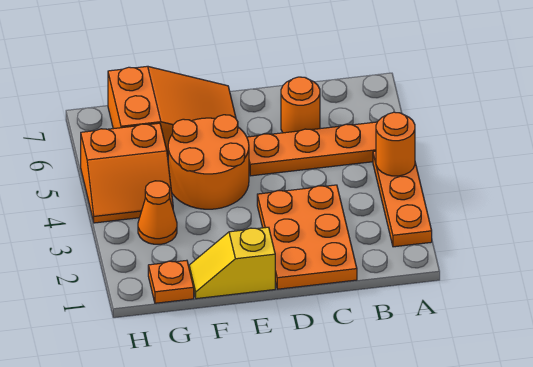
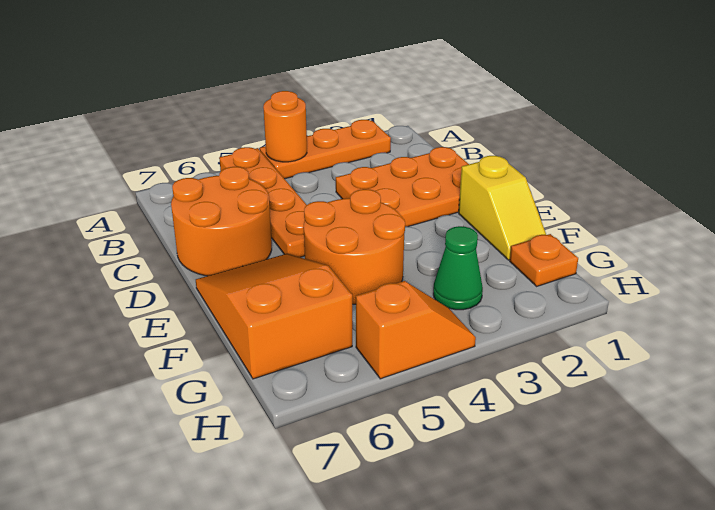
orange round brick C6 level 1 -> orange round brick C6:D7 level 1
orange cone G3 level 1 -> green cone G3 level 1
orange slope G4:H5 level 1 top 5 -> orange slope H4:H5 level 1 top 5

